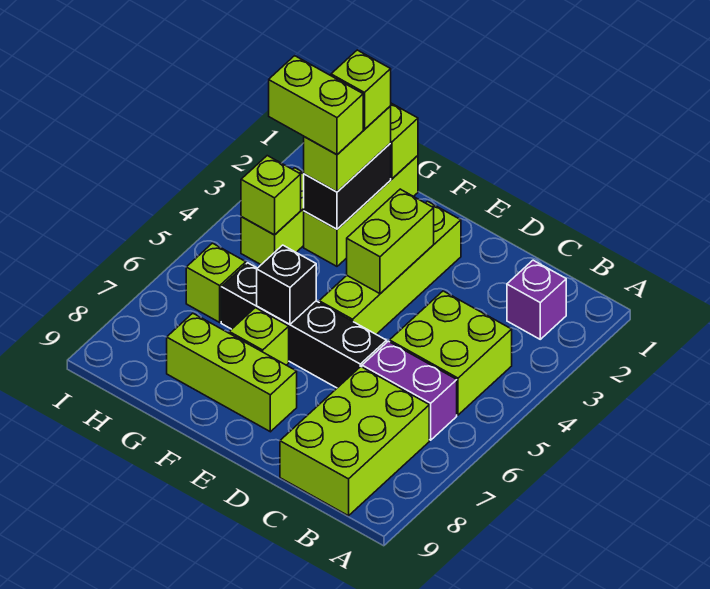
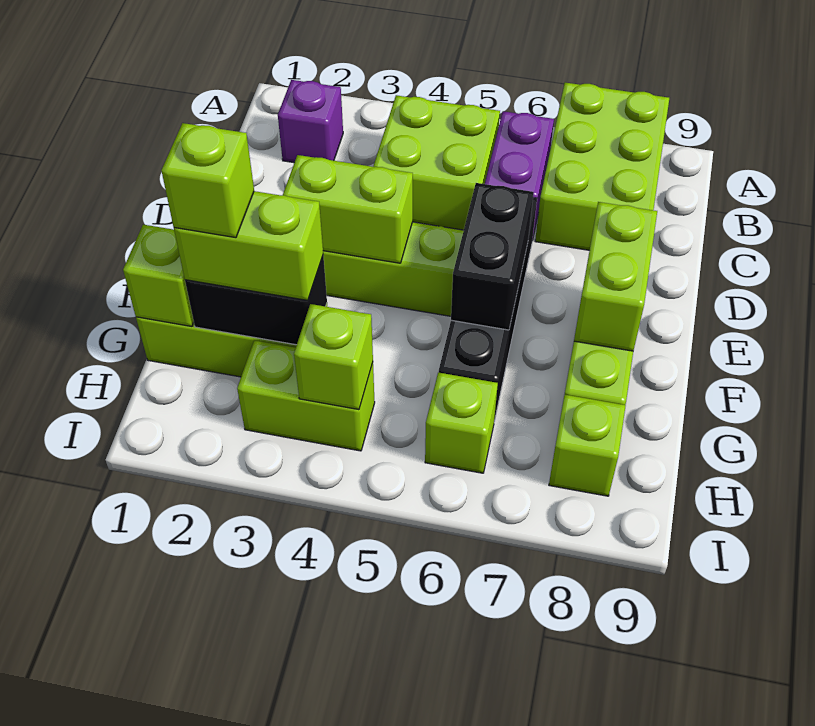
lime brick B7:C9 level 1 -> lime brick A7:C8 level 1
black brick F6 level 2 -> black brick E6:F6 level 2
lime brick F7 level 1 -> lime brick H8 level 1
lime brick G3:H3 level 4 -> lime brick E8:F8 level 2

